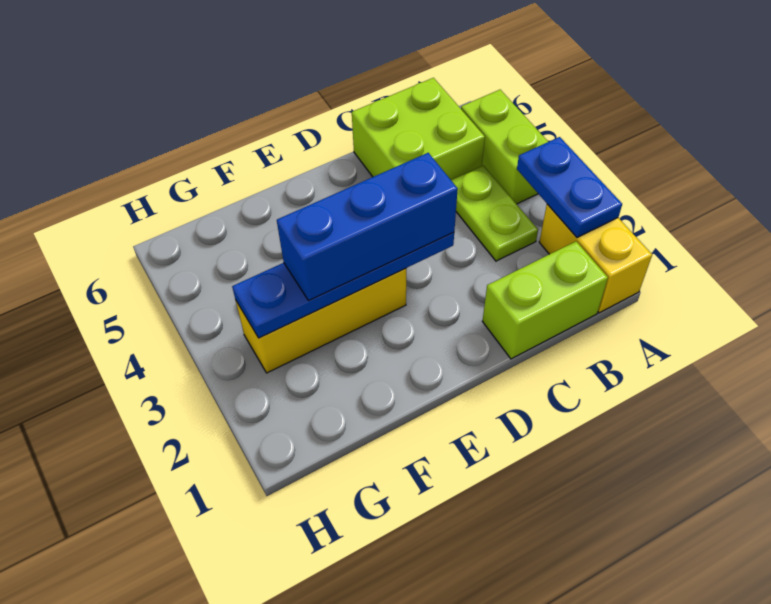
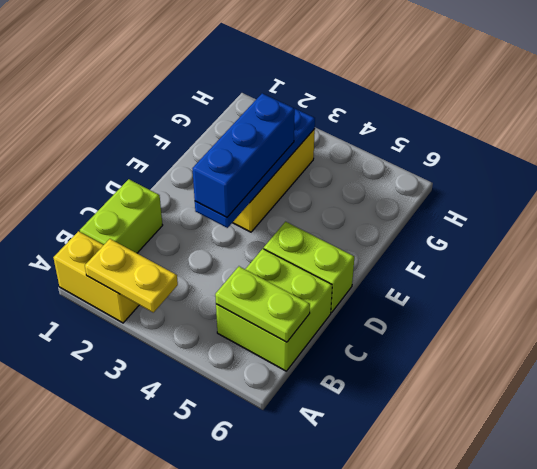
blue plate A2:A3 level 2 -> yellow plate A2:A3 level 2
lime brick A4:A5 level 1 -> lime brick D5:D6 level 1
lime plate B3:B4 level 1 -> lime plate B5:B6 level 2

